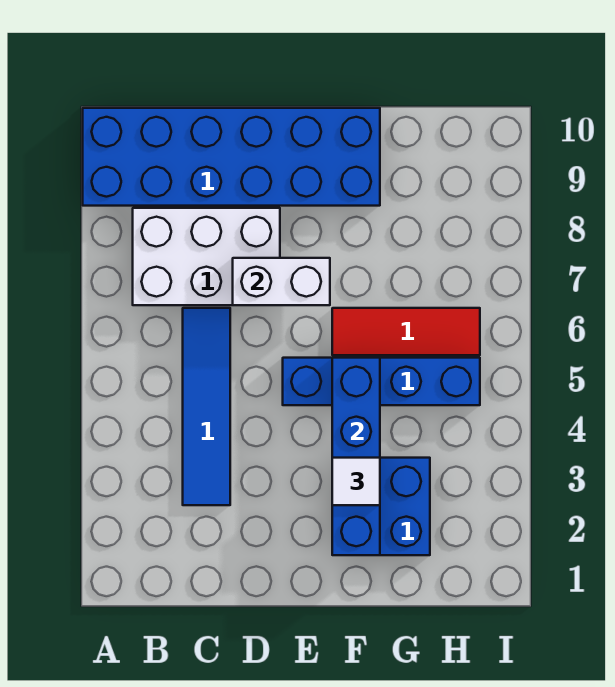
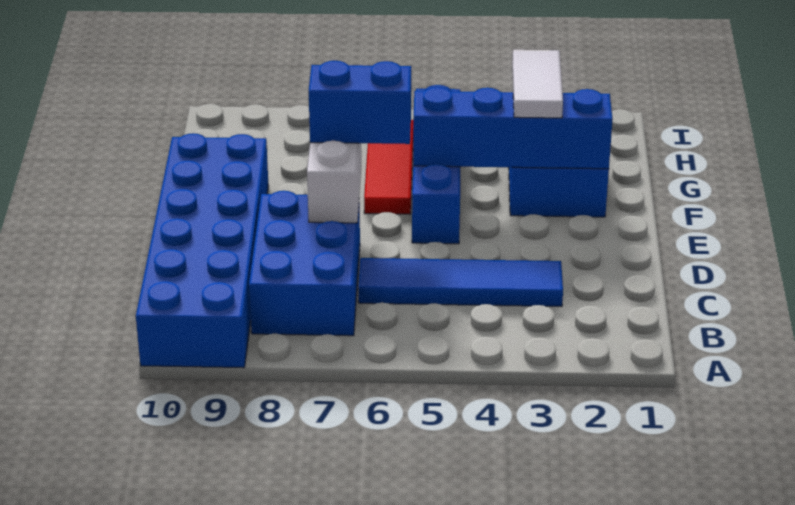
white brick B7:D8 level 1 -> blue brick B7:D8 level 1
none -> blue brick E6:E7 level 3
white tile F3 level 3 -> white tile F3:G3 level 3

